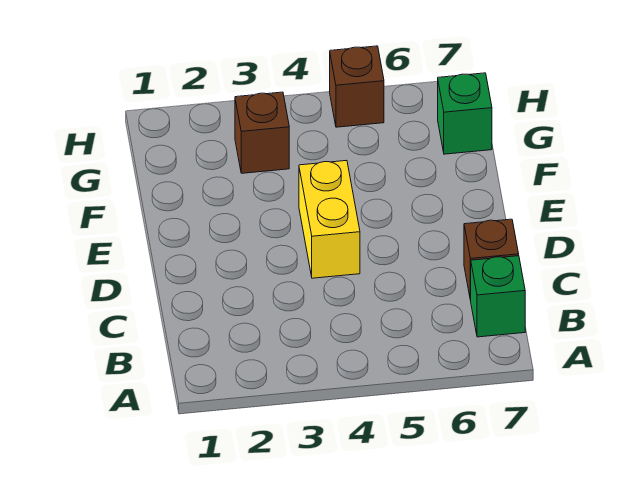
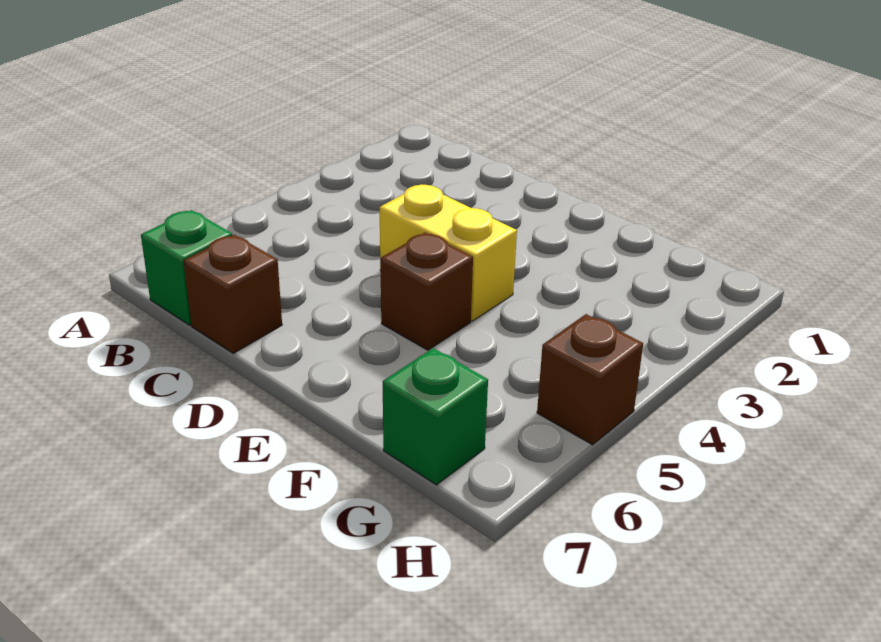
brown brick G3 level 1 -> brown brick E5 level 1

